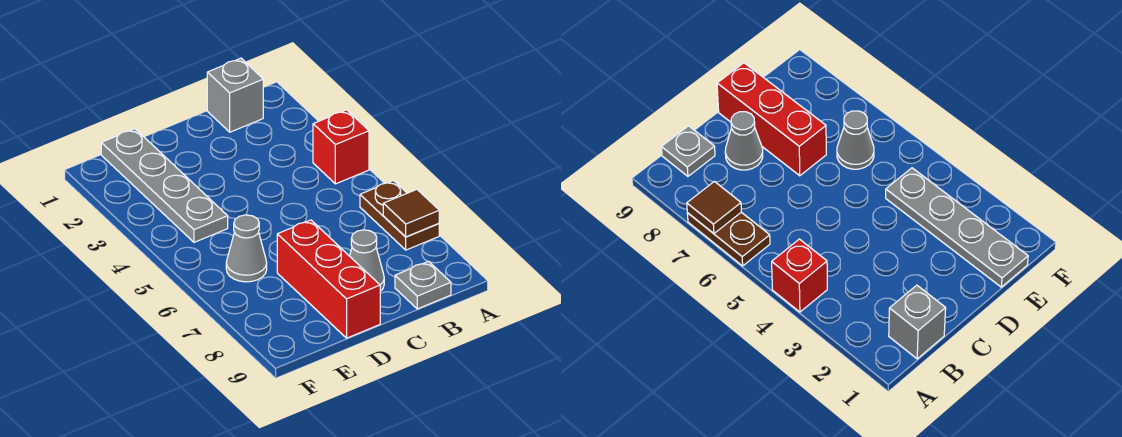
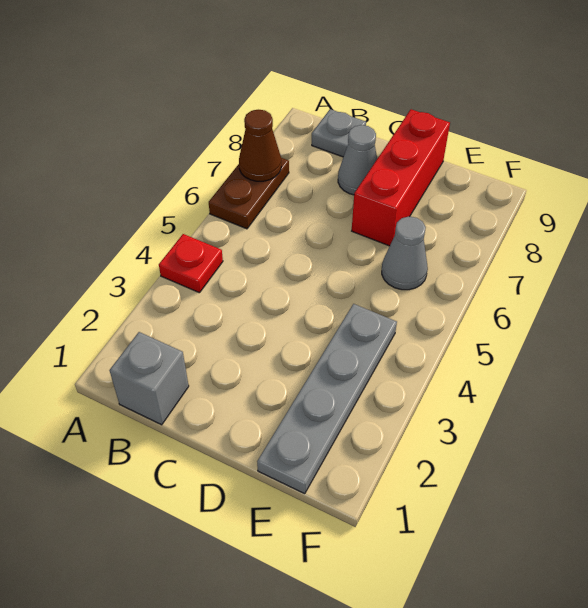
red brick A4 level 1 -> red plate A4 level 1
brown tile A7 level 2 -> brown cone A7 level 2

